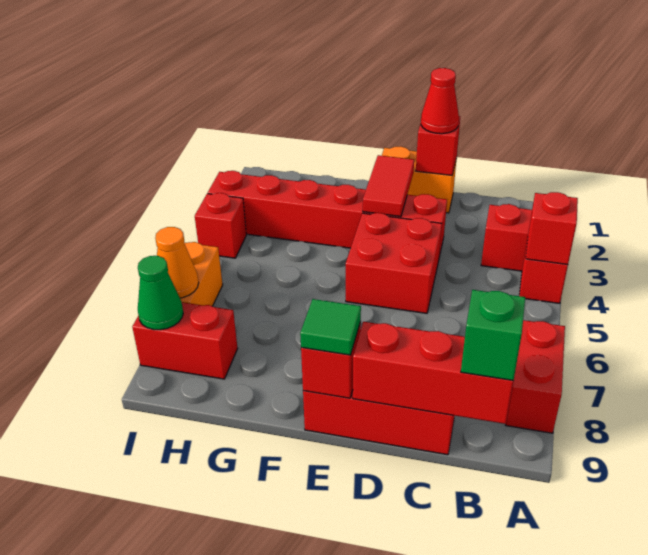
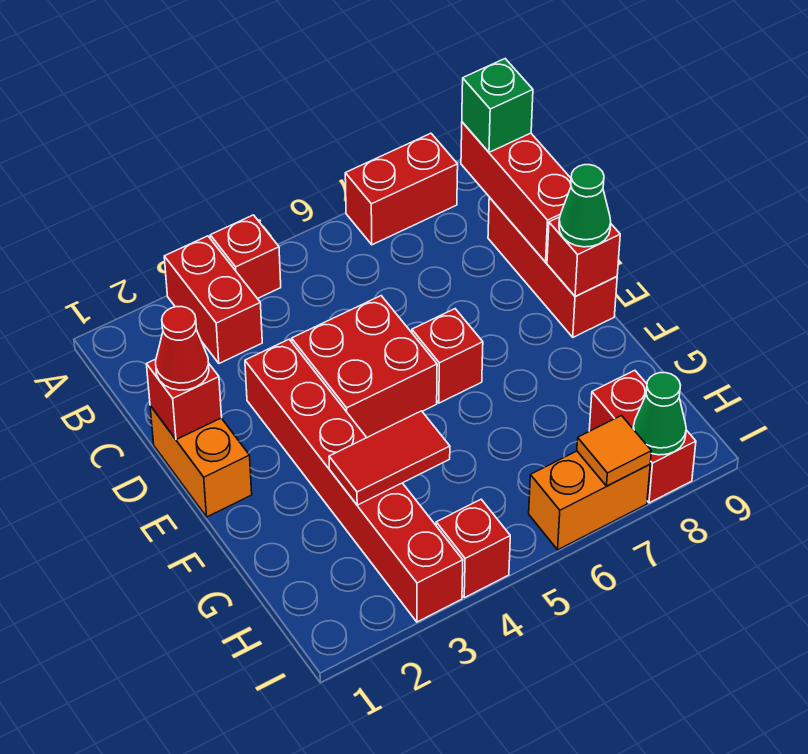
red brick A4 level 2 -> red brick E6 level 1
red tile E2:E3 level 2 -> red tile G3:G4 level 2
green tile E9 level 3 -> green cone E9 level 3
orange cone I7 level 2 -> orange tile I7 level 2

